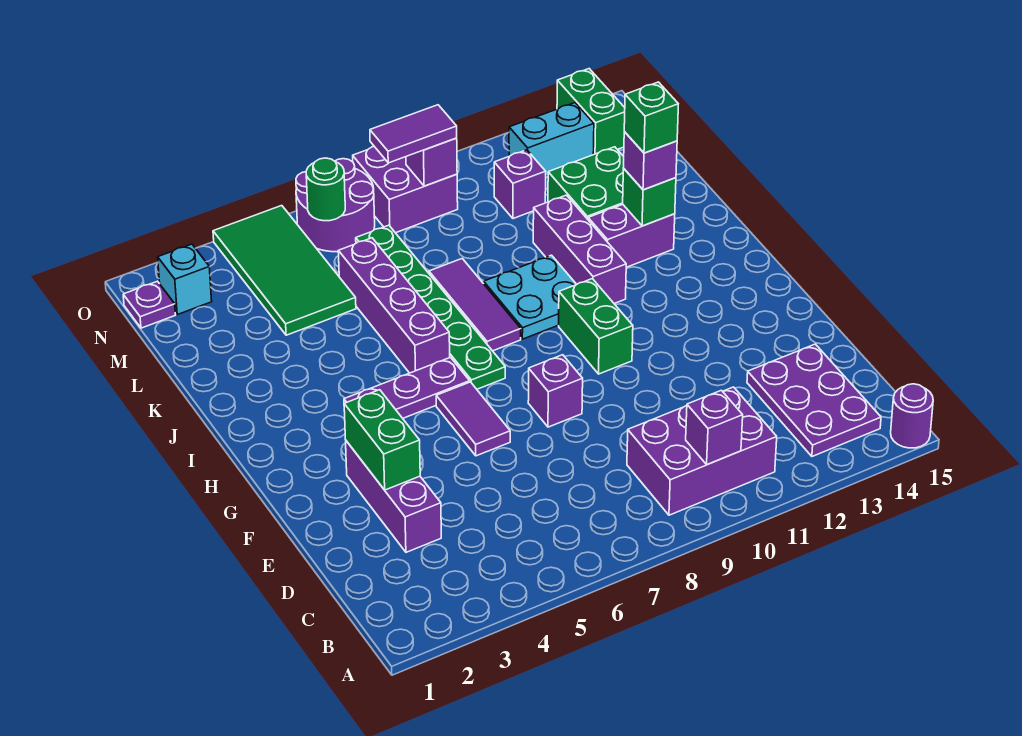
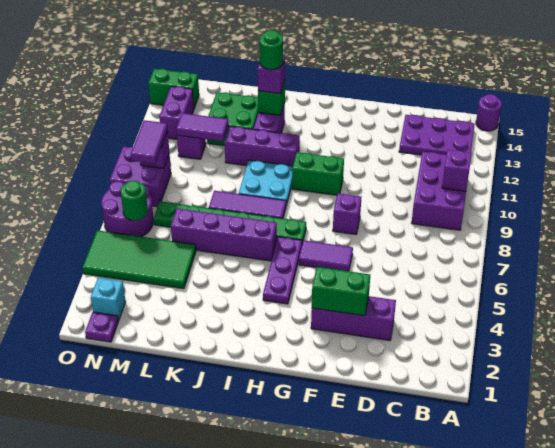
green brick J13 level 4 -> green round brick J13 level 4
none -> purple tile L11:M11 level 2
cyan brick N12:N13 level 1 -> purple brick N12:N13 level 1

